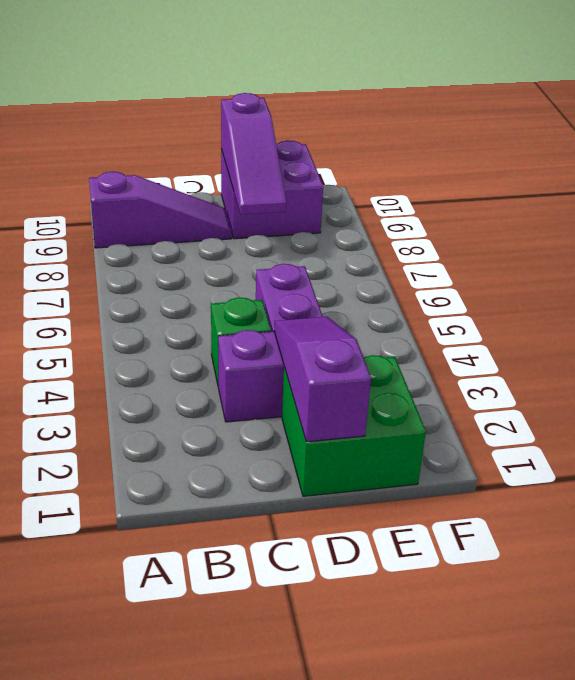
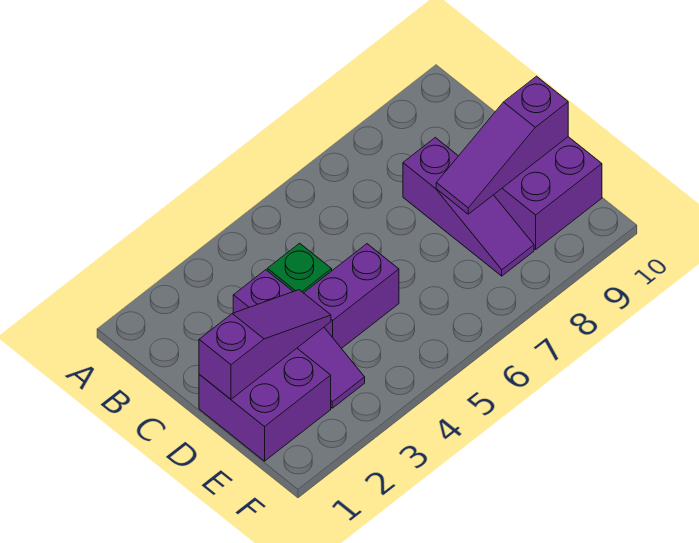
purple slope A9:C9 level 1 top A -> purple slope C8:E8 level 1 top C
green brick D1:E2 level 1 -> purple brick D1:E2 level 1

